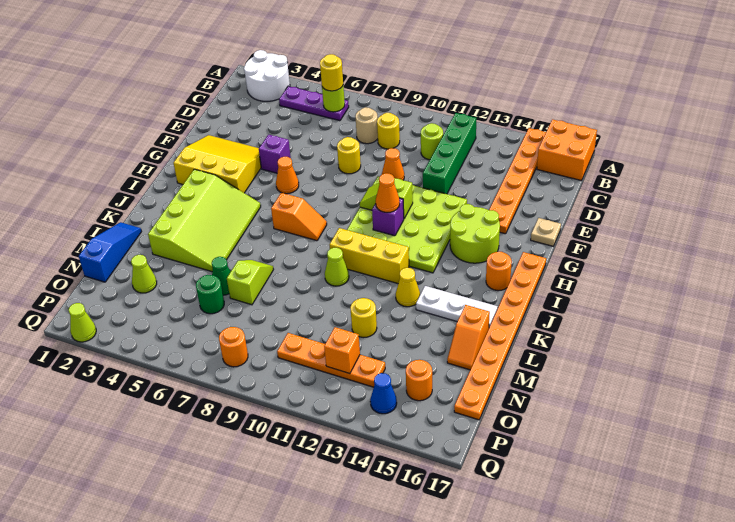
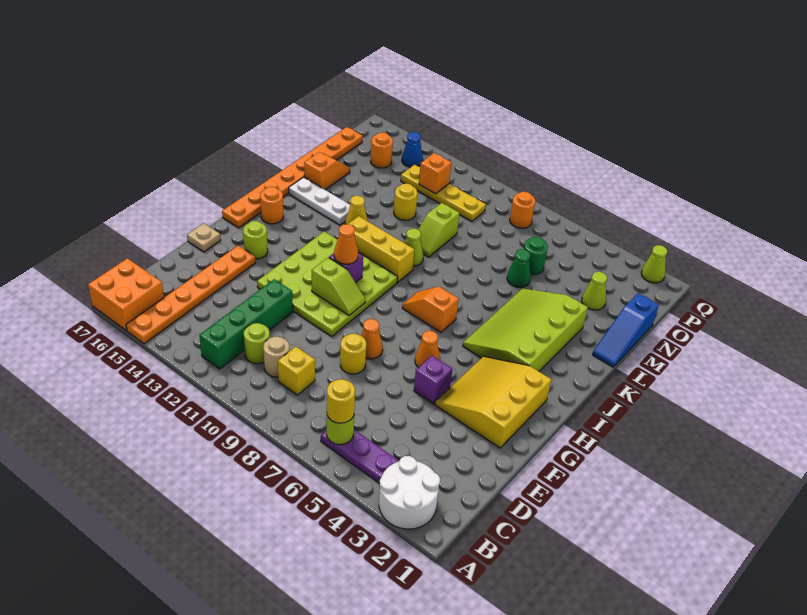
tan round brick C8 level 1 -> tan round brick C10 level 1
yellow round brick C9 level 1 -> yellow brick C9 level 1
orange cone E10 level 1 -> orange cone F8 level 1
yellow slope F2:H4 level 1 top H -> yellow slope F2:H4 level 1 top 2
lime round brick G14:H15 level 1 -> lime round brick G15 level 1
lime slope L7:M7 level 1 top M -> lime slope L10:M10 level 1 top M
orange plate O10:O13 level 1 -> yellow plate O10:O13 level 1

